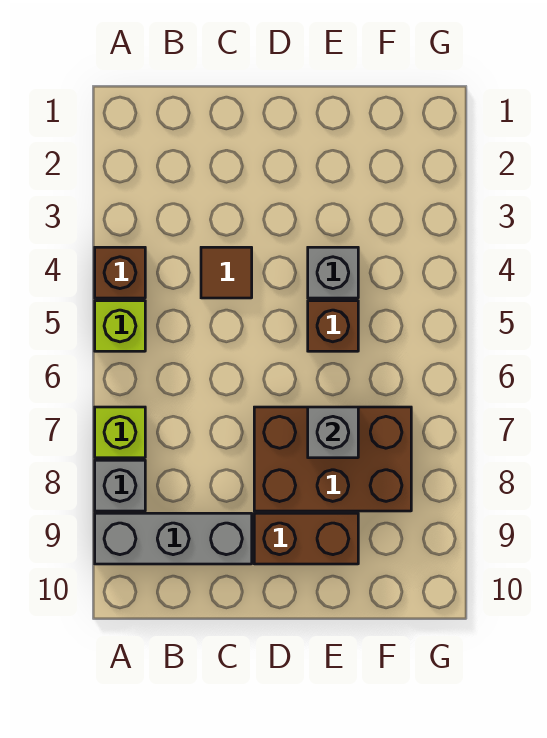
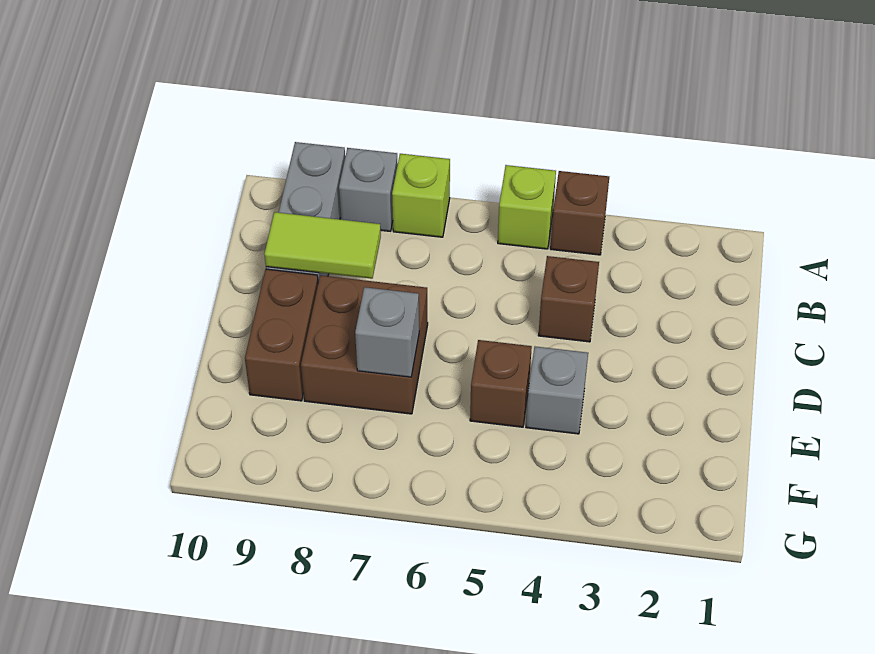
brown tile C4 level 1 -> brown brick C4 level 1
none -> lime tile C8:C9 level 2
brown brick D7:F8 level 1 -> brown brick D7:E8 level 1

